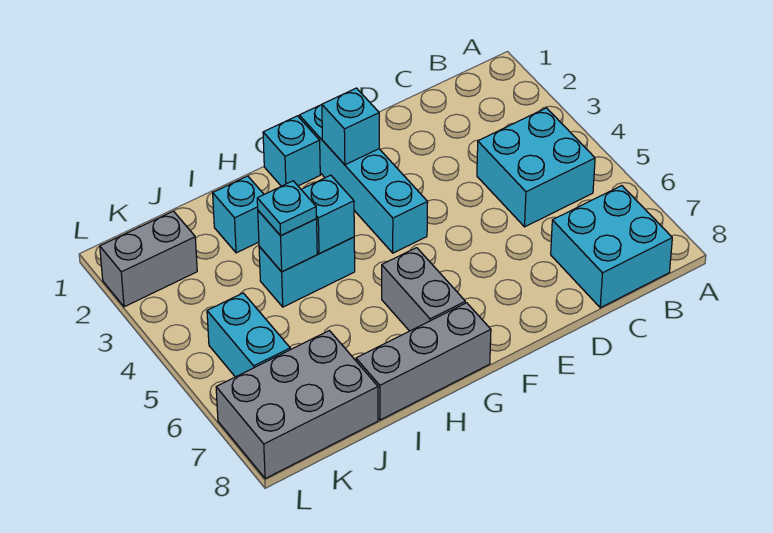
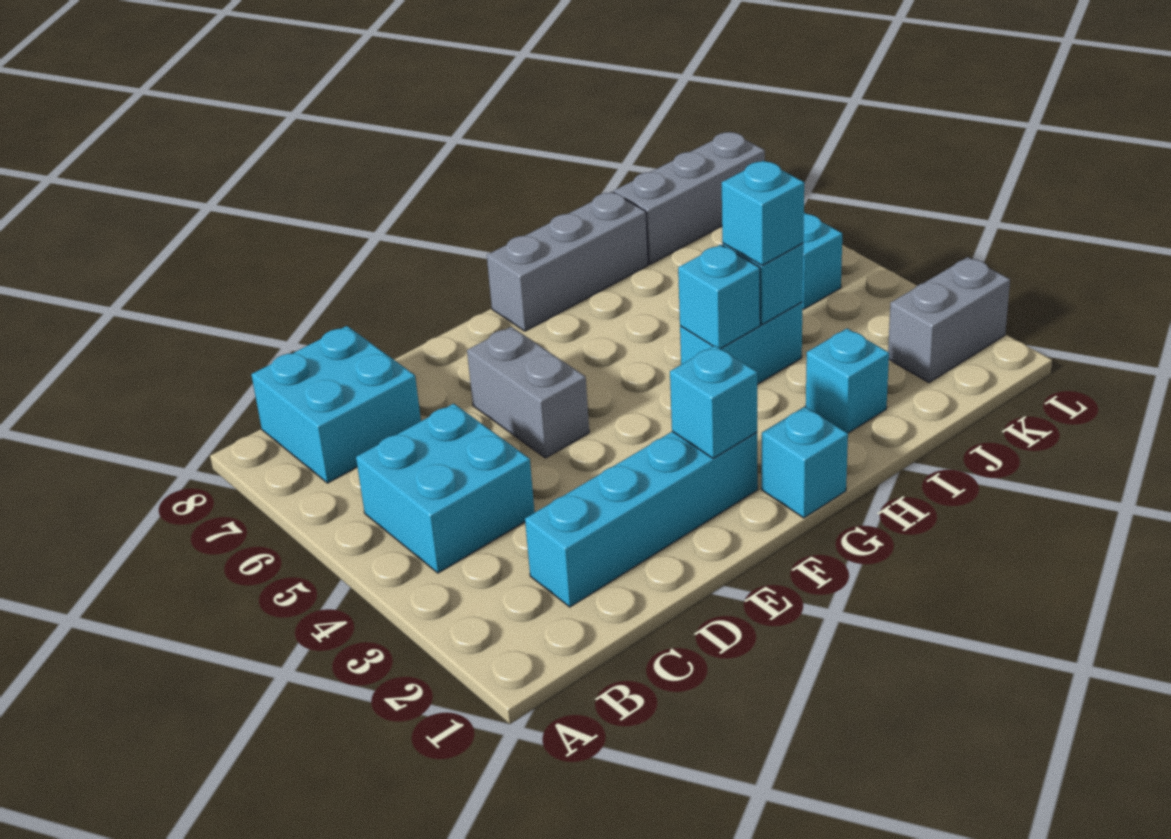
cyan brick F1:F4 level 1 -> cyan brick C2:F2 level 1
grey brick G6:G7 level 1 -> grey brick E5:E6 level 1
cyan plate I4 level 3 -> cyan brick I4 level 3
grey brick J7:L8 level 1 -> grey brick J8:L8 level 1

